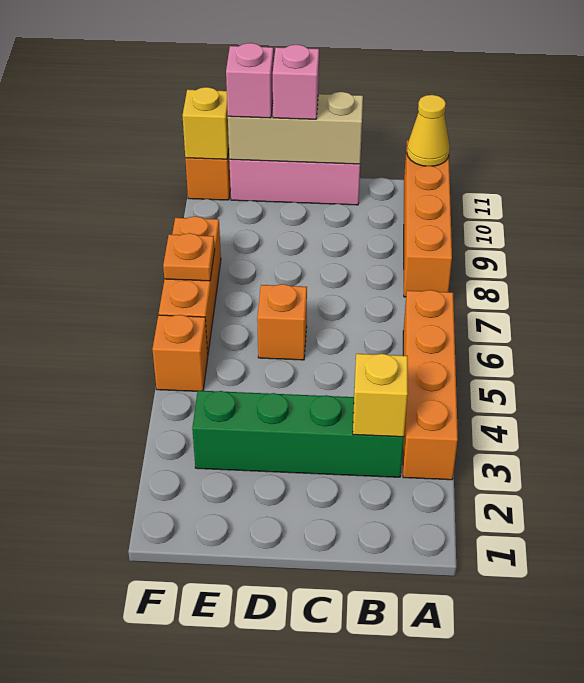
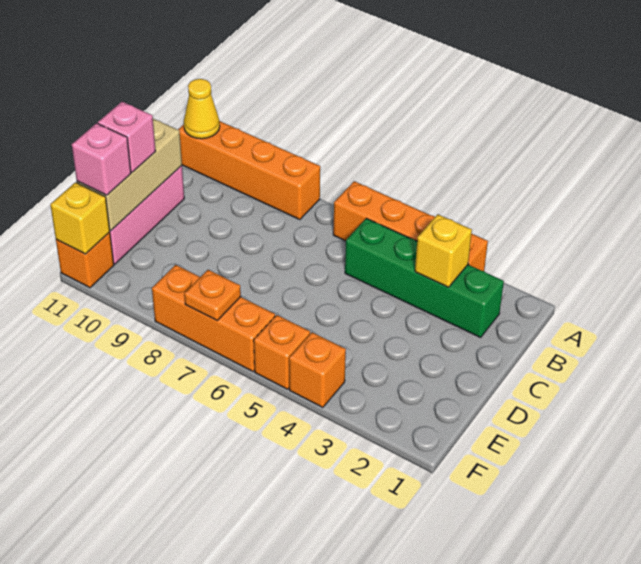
green brick B3:E3 level 1 -> green brick B2:B5 level 1
orange brick D6 level 1 -> orange brick F4 level 1

